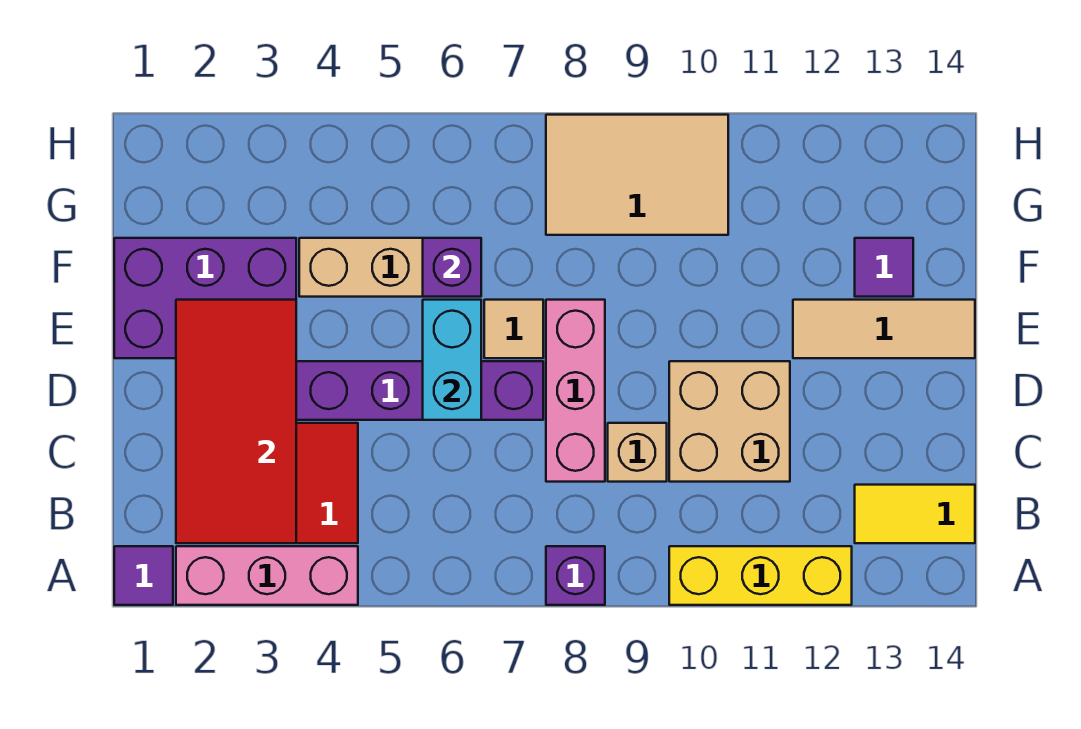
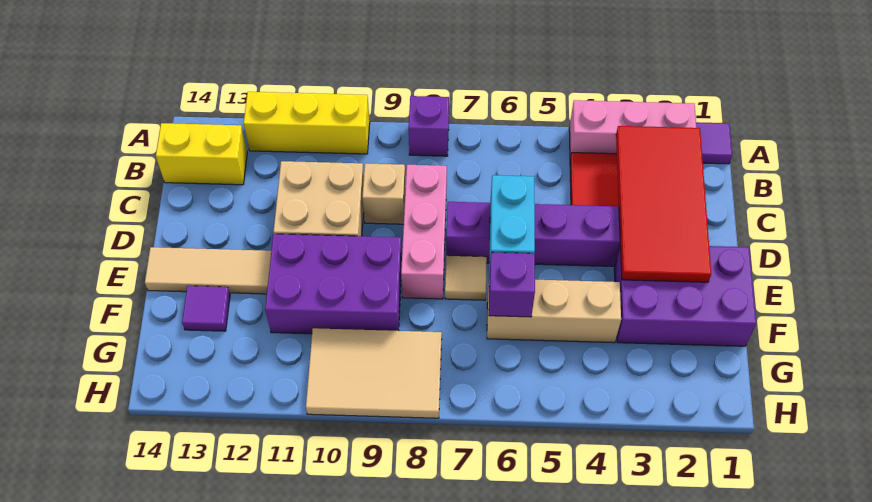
yellow tile B13:B14 level 1 -> yellow brick B13:B14 level 1
none -> purple brick E9:F11 level 1

